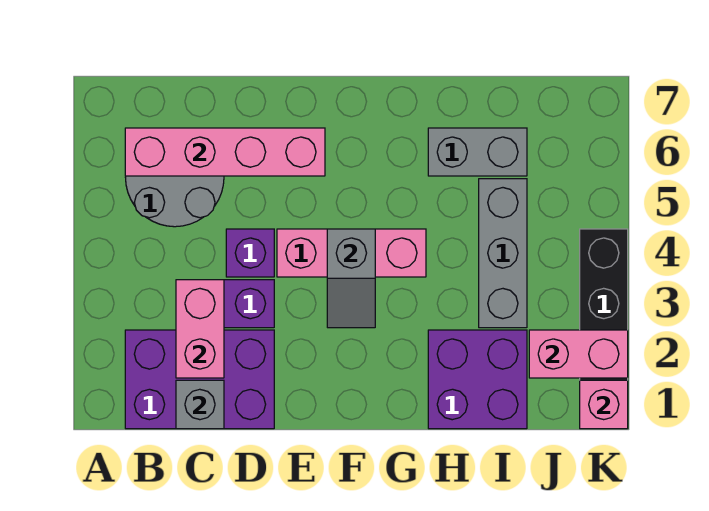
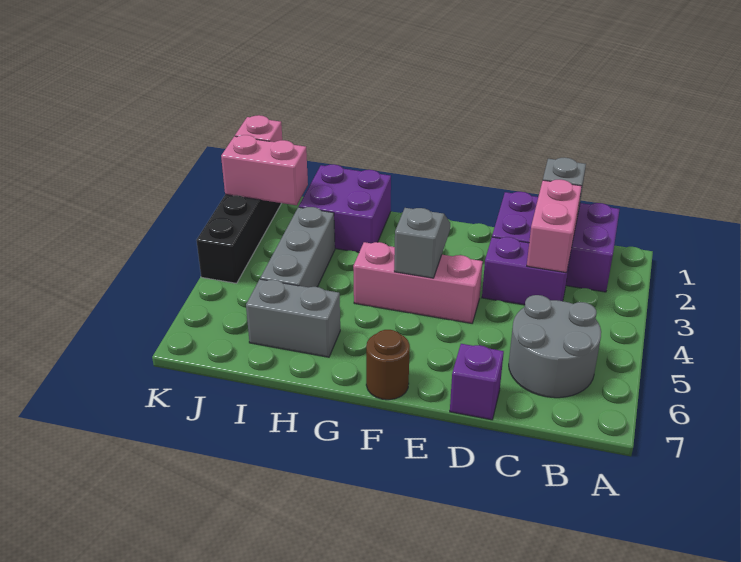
pink brick B6:E6 level 2 -> none
purple brick D4 level 1 -> purple brick D7 level 1
none -> brown round brick F7 level 1

